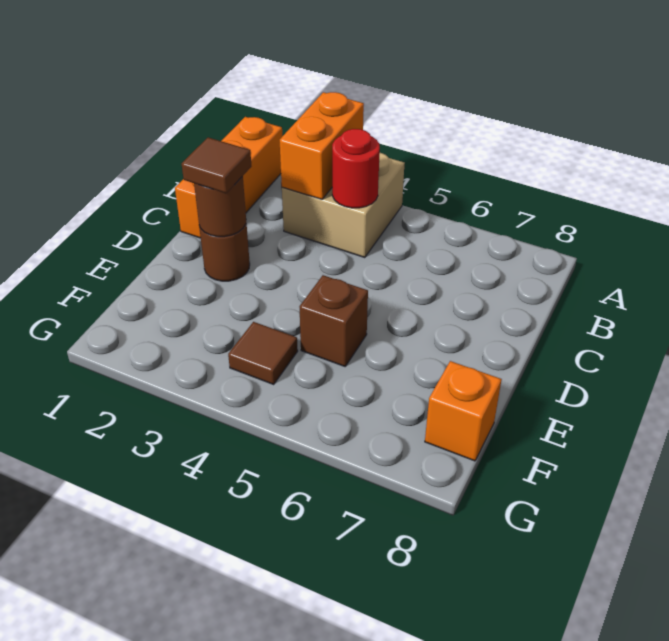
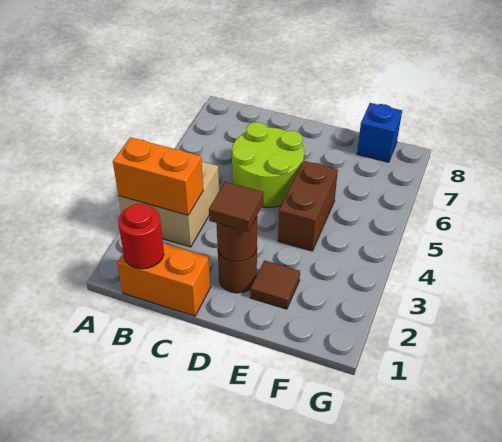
orange brick A1:C1 level 1 -> orange brick B1:C1 level 1
red round brick B4 level 2 -> red round brick B1 level 2
none -> lime round brick C5:D6 level 1
brown brick E5 level 1 -> brown brick E4:E5 level 1
brown tile F4 level 1 -> brown tile E2 level 1
orange brick F8 level 1 -> blue brick F8 level 1

